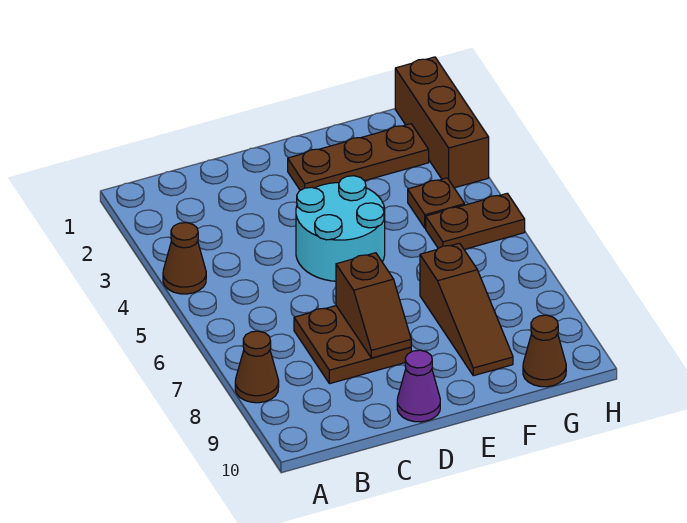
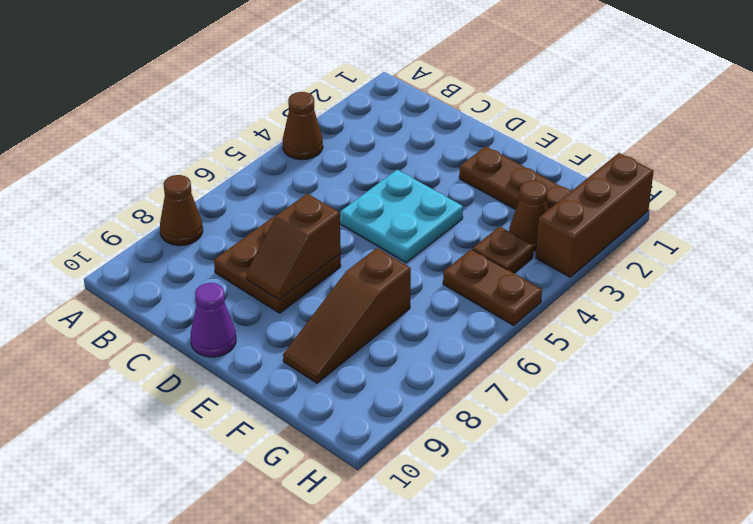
cyan round brick D4:E5 level 1 -> cyan plate D4:E5 level 1
brown cone G10 level 1 -> brown cone G3 level 1

